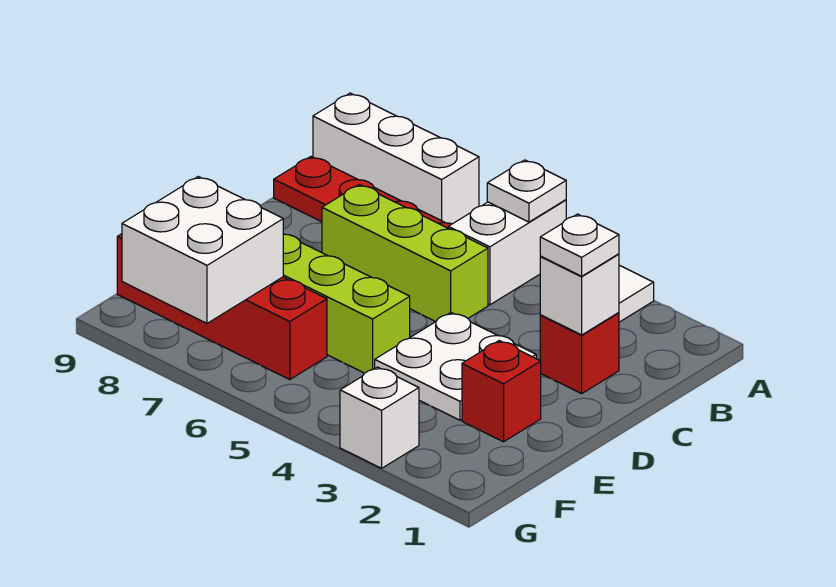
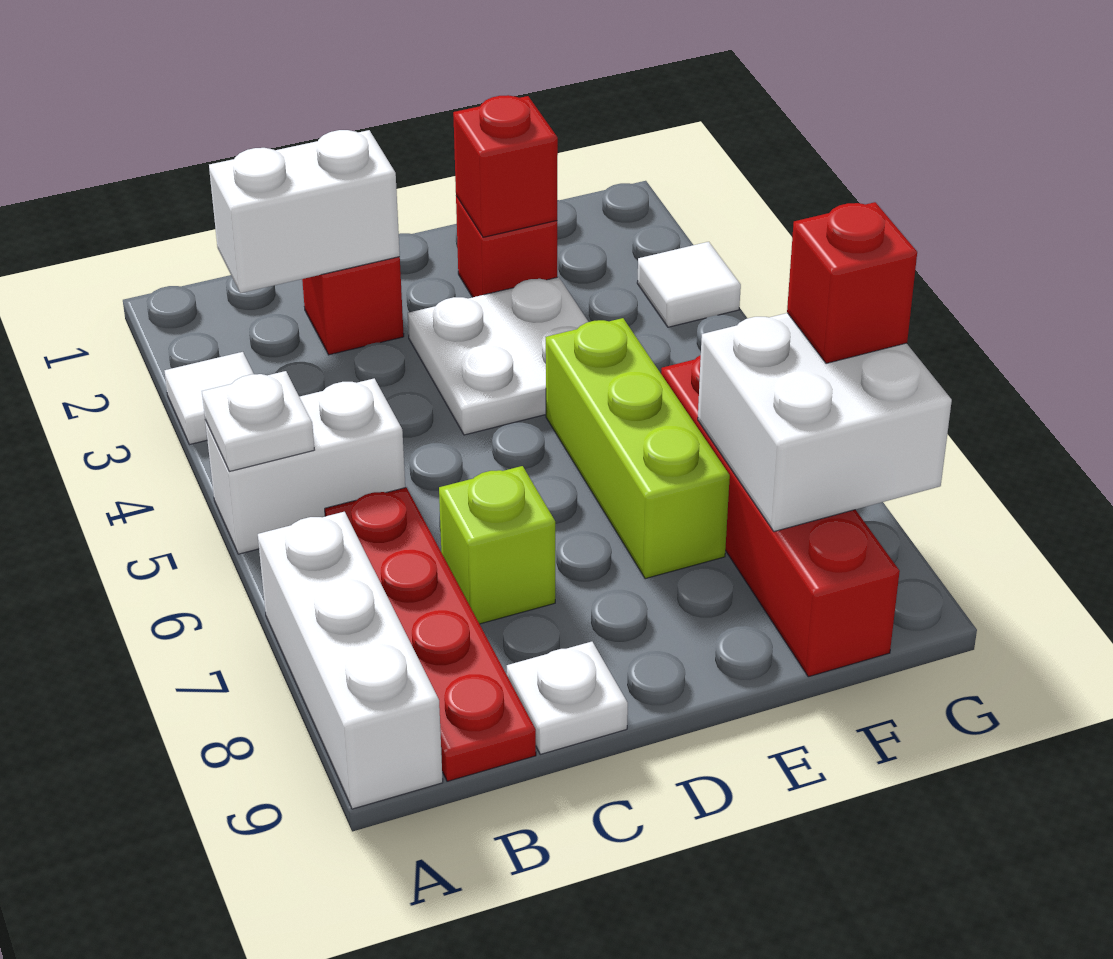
white brick C2 level 2 -> white brick B2:C2 level 2
white plate C2 level 3 -> white plate C9 level 1
lime brick C5:C7 level 1 -> lime brick C7 level 1
none -> red brick E2 level 2
white brick G3 level 1 -> white tile G3 level 1
none -> red brick G7 level 3

